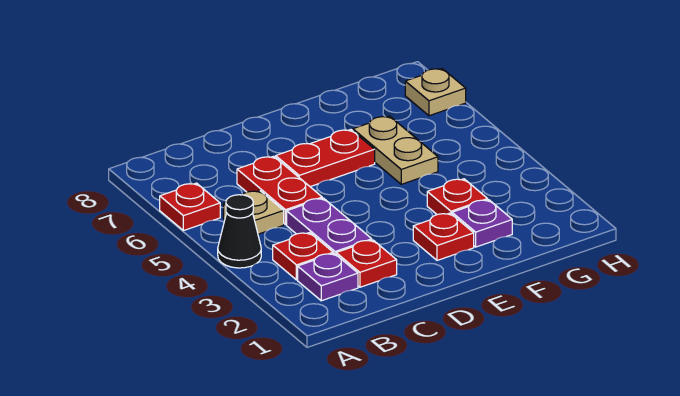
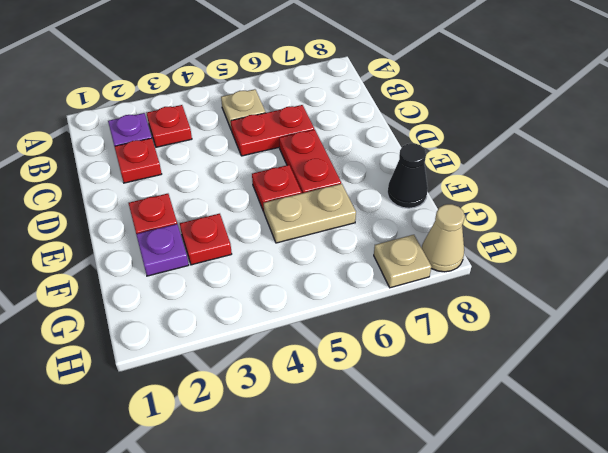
black cone A4 level 1 -> black cone F8 level 1
red plate A6 level 1 -> red plate E5 level 1
purple plate C3:C4 level 1 -> none
none -> tan cone H8 level 1

